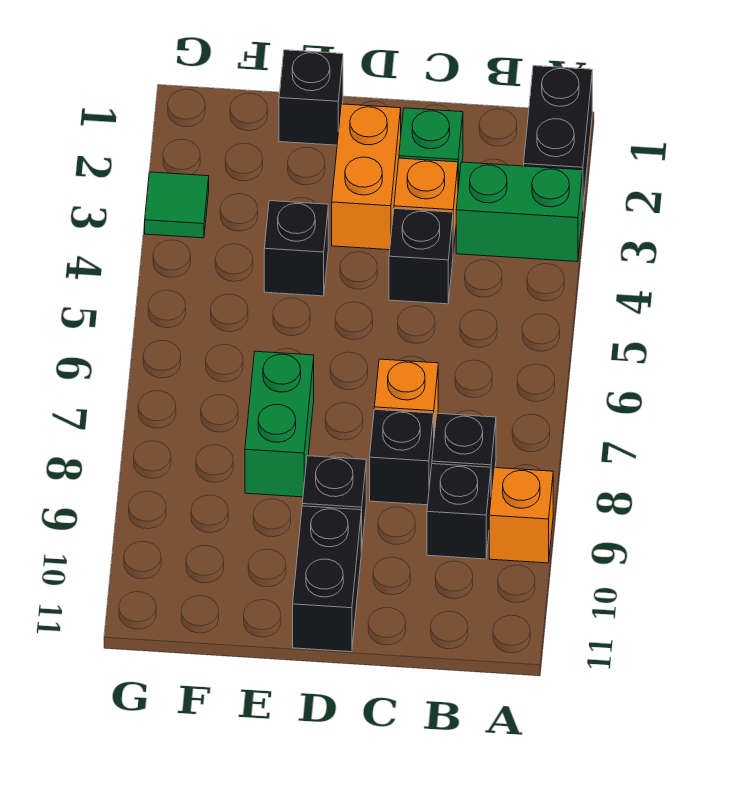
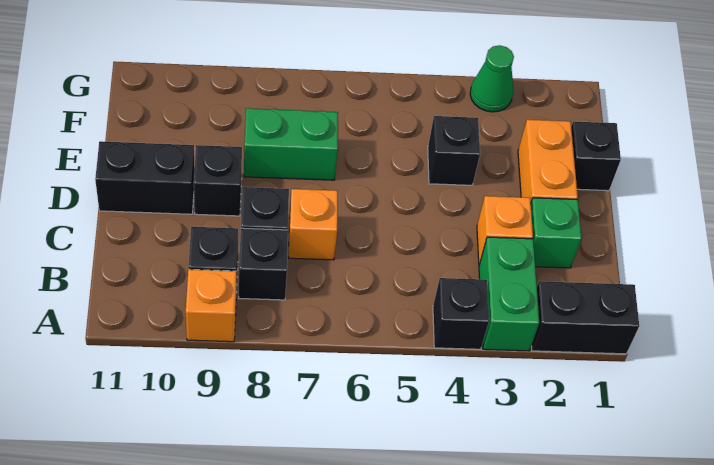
black brick C4 level 1 -> black brick A4 level 1
orange brick D2:D3 level 1 -> orange brick D2:E2 level 1
green tile G3 level 1 -> green cone G3 level 1

